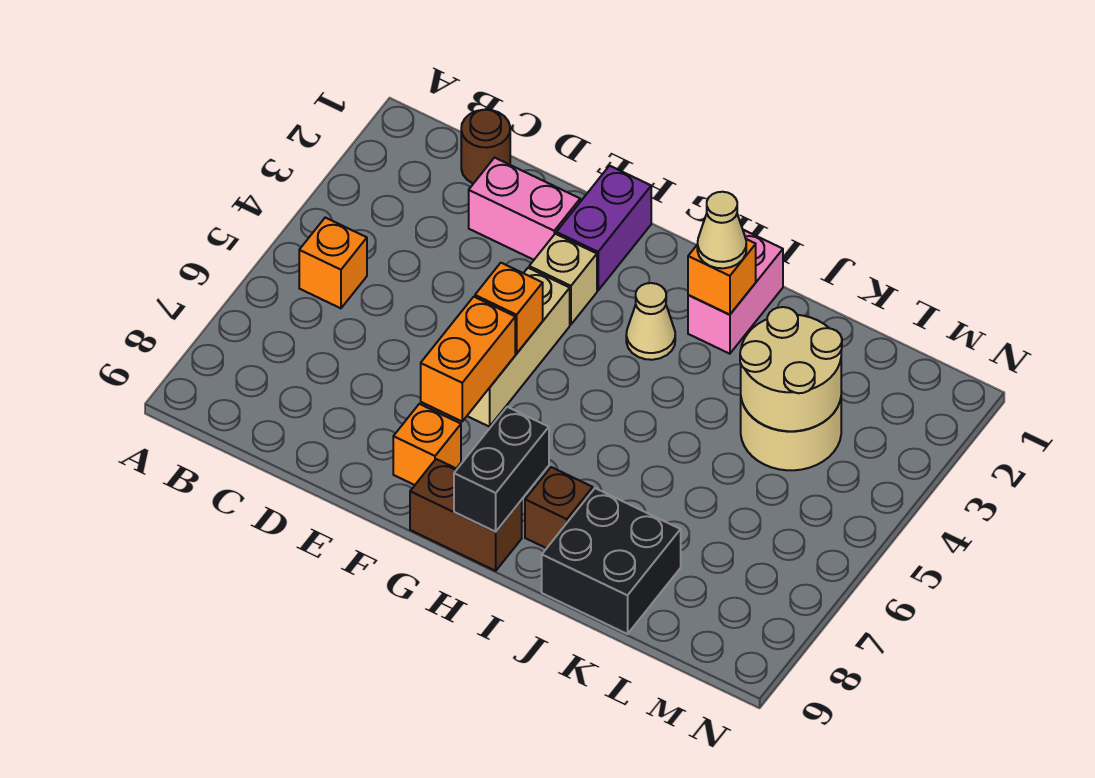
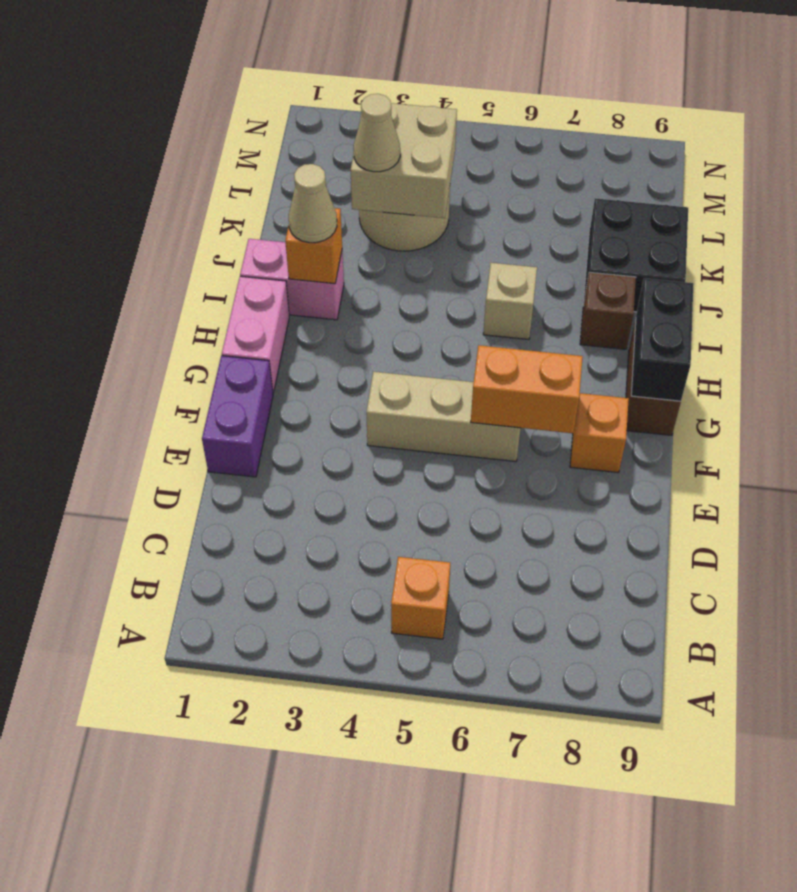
brown round brick C1 level 1 -> none
pink brick D2:E2 level 1 -> pink brick G1:H1 level 1
purple brick F1:F2 level 1 -> purple brick E1:F1 level 1
tan brick F3 level 1 -> tan brick I6 level 1
orange brick F5 level 2 -> none
tan cone H3 level 1 -> tan cone K3 level 3
black brick H8:H9 level 2 -> black brick G9:H9 level 2
tan round brick K3:L4 level 2 -> tan brick K3:L4 level 2

